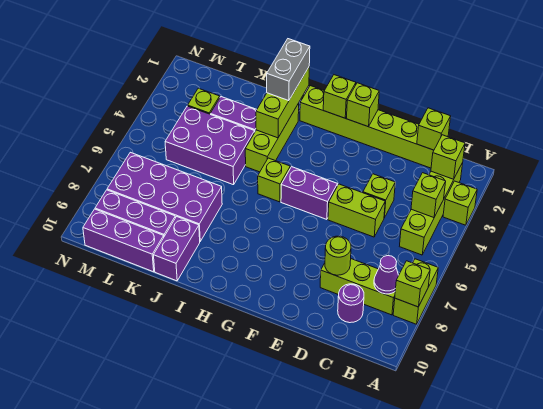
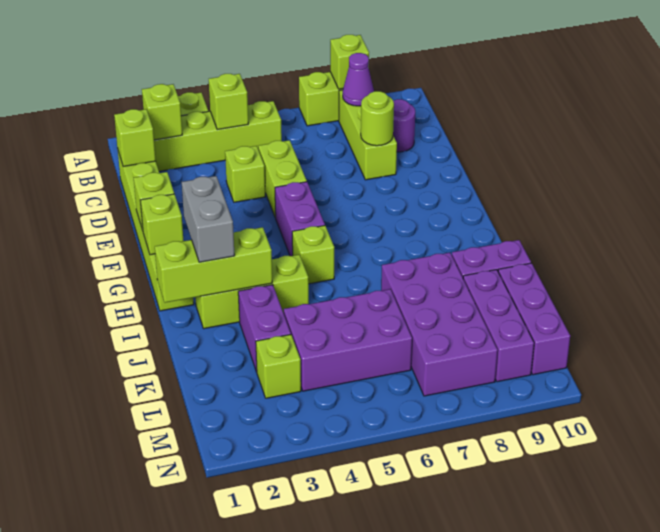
grey brick I1:I2 level 3 -> grey brick H2:I2 level 3
purple brick J4:L5 level 1 -> purple brick K4:L6 level 1

